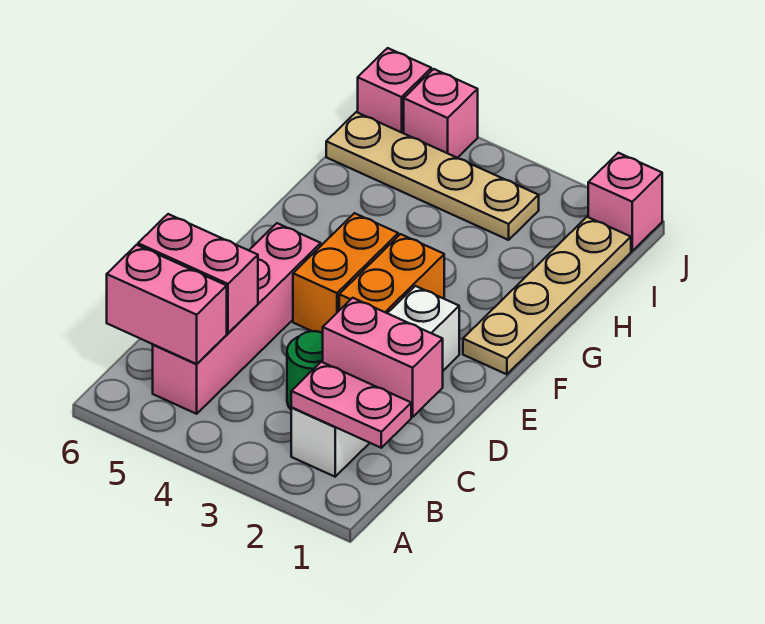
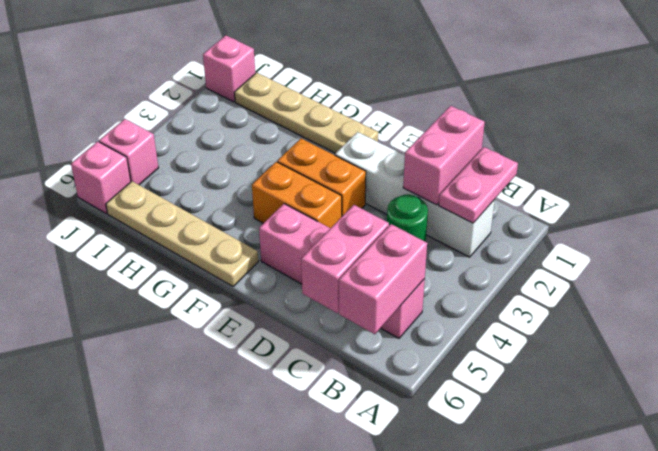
tan plate I3:I6 level 1 -> tan plate F6:I6 level 1

